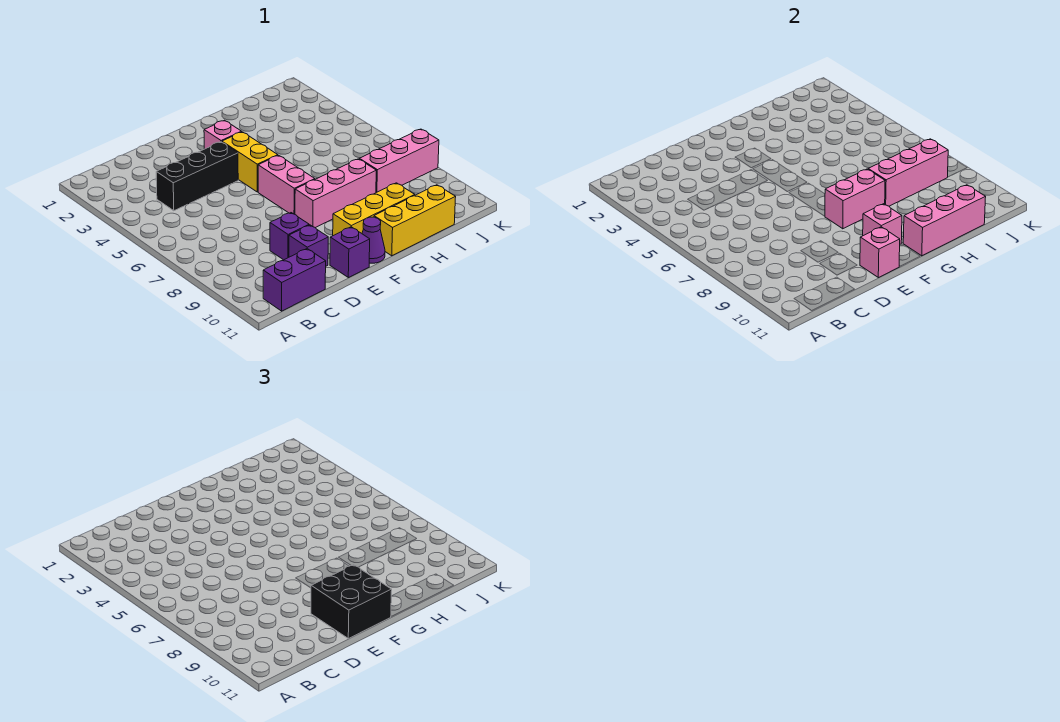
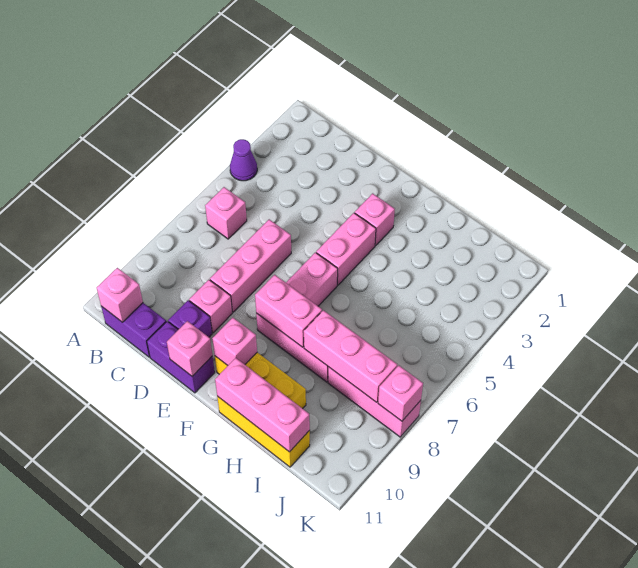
none -> pink brick B6 level 1
none -> pink brick B11 level 2
black brick C4:E4 level 1 -> none
none -> pink brick D6:D8 level 1
purple brick D9 level 1 -> pink brick D9 level 1
black brick E10:F11 level 3 -> none
purple brick E11 level 1 -> purple brick D11:E11 level 1
yellow brick F4:F5 level 1 -> pink brick F4:F5 level 1
purple cone F11 level 1 -> purple cone A4 level 1
none -> pink brick K8 level 2

